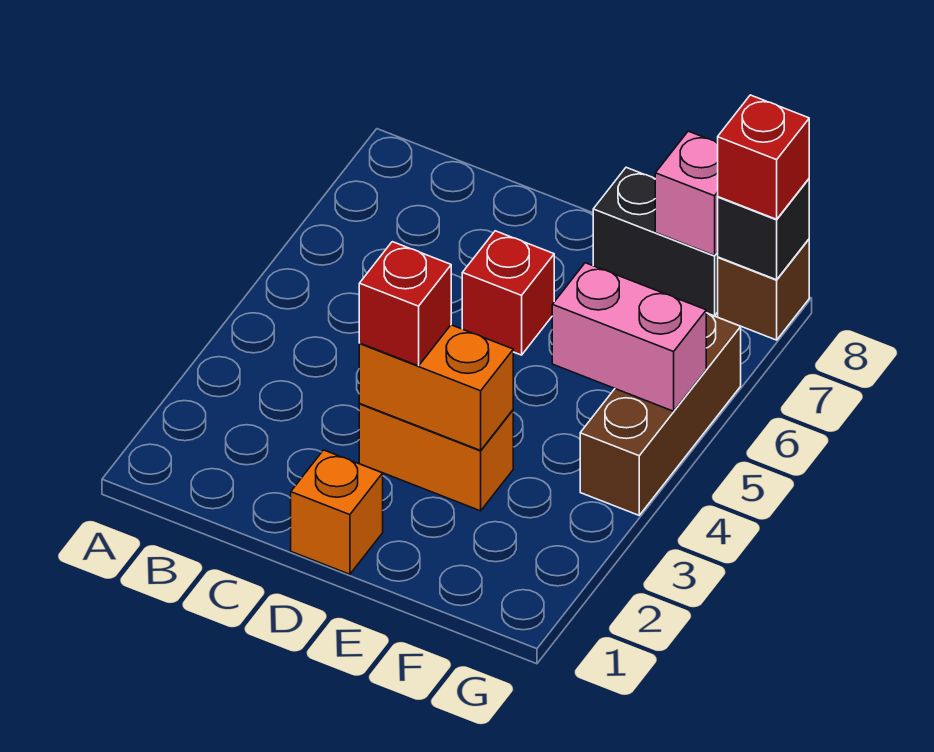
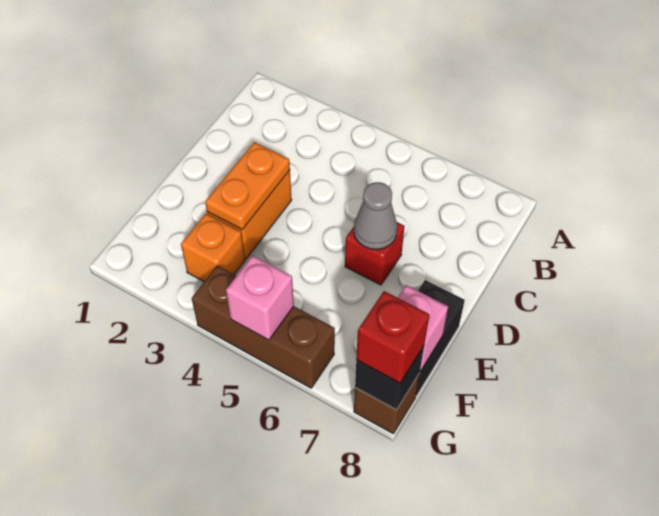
orange brick D1 level 1 -> orange brick F3 level 1
orange brick D3:E3 level 2 -> orange plate D3:E3 level 2
red brick D3 level 3 -> none
none -> grey cone D6 level 2
pink brick F5:G5 level 2 -> pink brick G5 level 2

